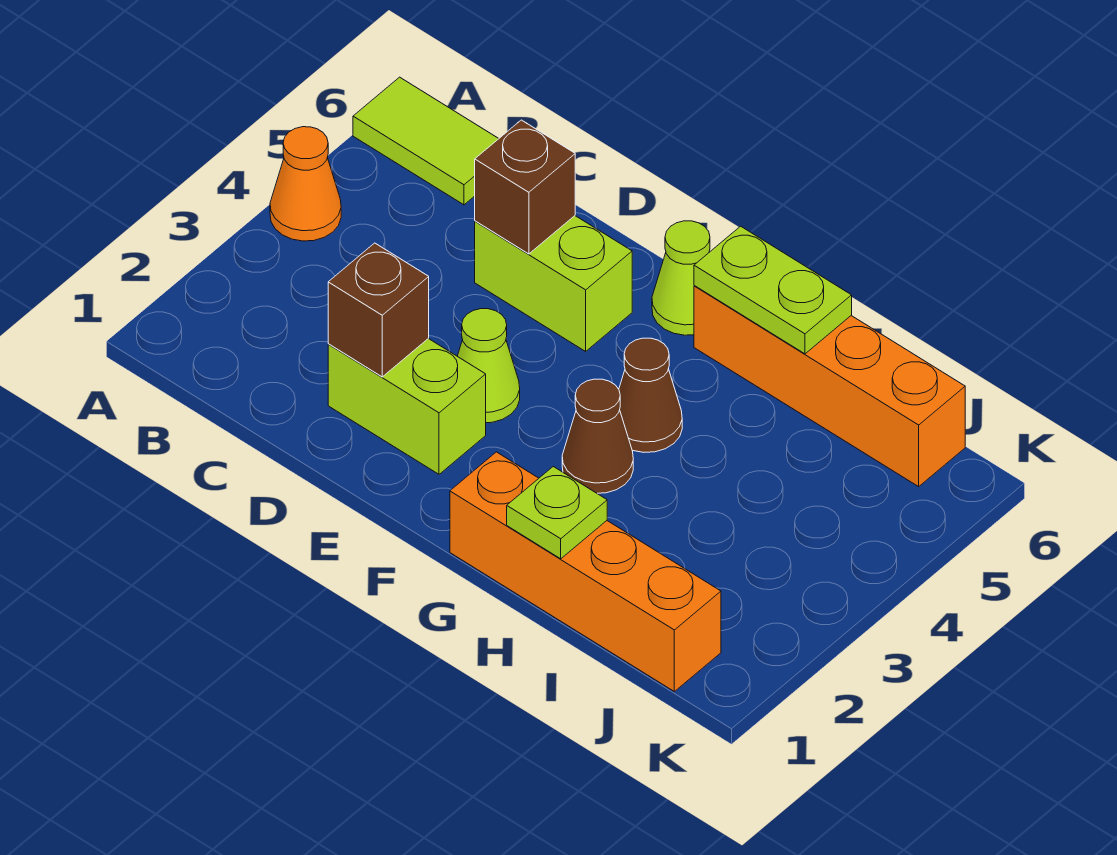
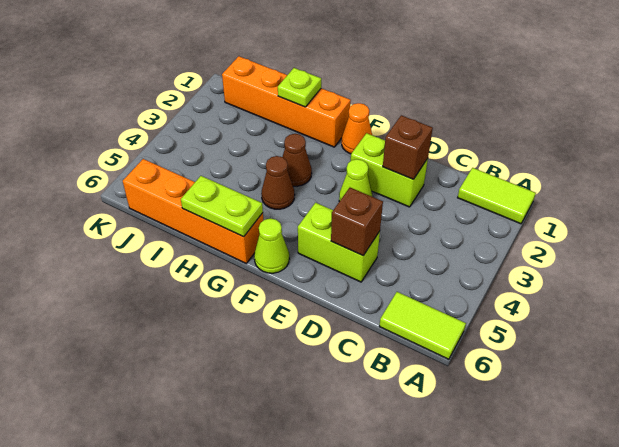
none -> lime tile A1:B1 level 1
orange cone A4 level 1 -> orange cone F1 level 1

